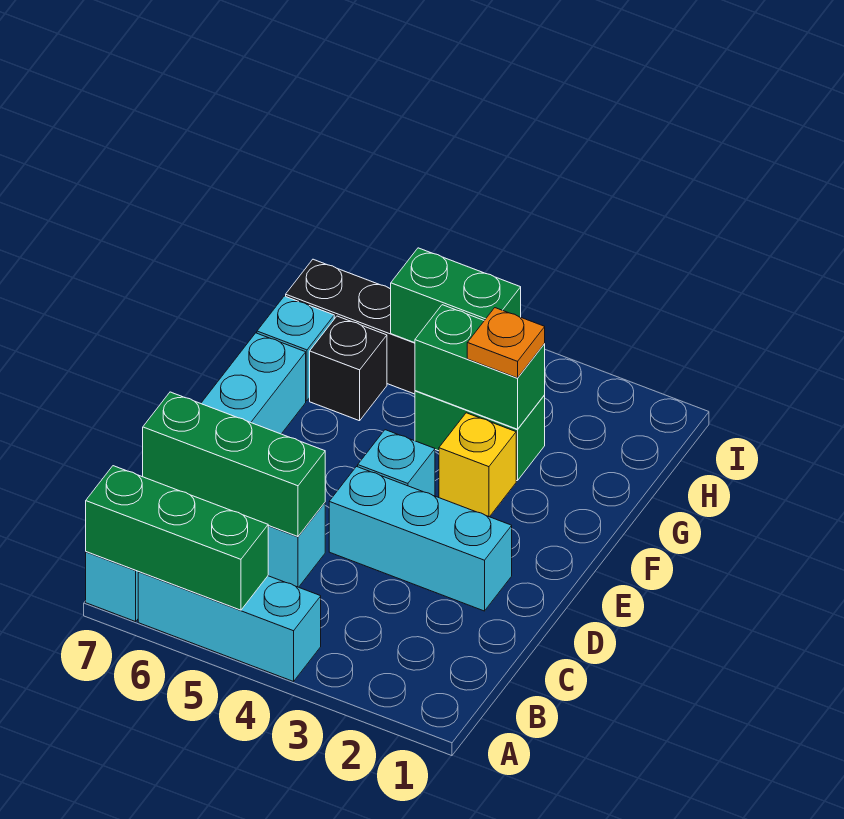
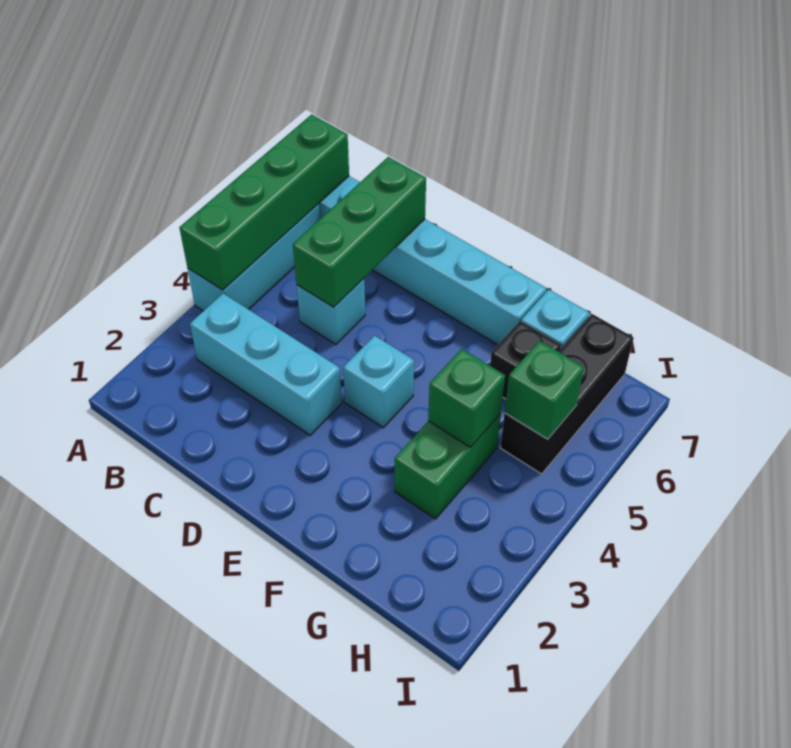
green brick A5:A7 level 2 -> green brick A4:A7 level 2
cyan brick D2:D4 level 1 -> cyan brick B3:D3 level 1
yellow brick F3 level 1 -> none
green brick G3:G4 level 2 -> green brick G4 level 2
orange plate G3 level 3 -> none
green brick H4:H5 level 2 -> green brick H5 level 2

